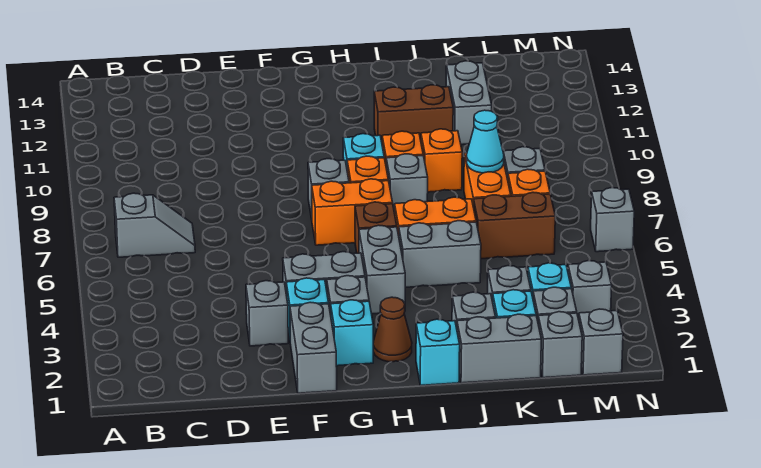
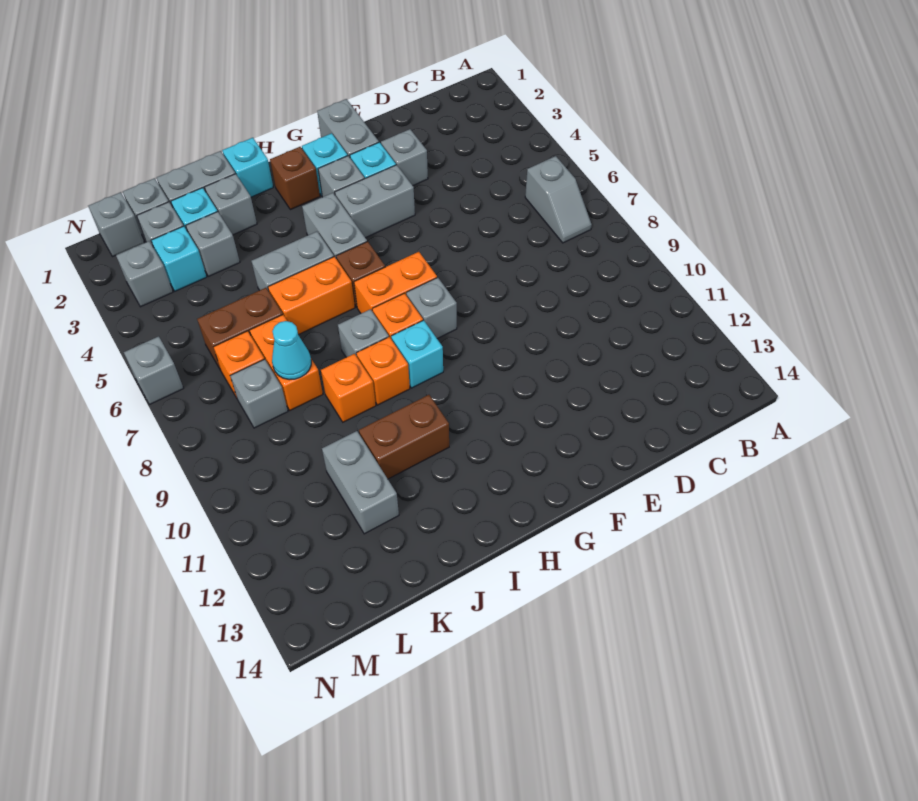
grey slope B7:C7 level 1 top B -> grey slope B6:B7 level 1 top 6
brown cone H2 level 1 -> brown brick H2 level 1

